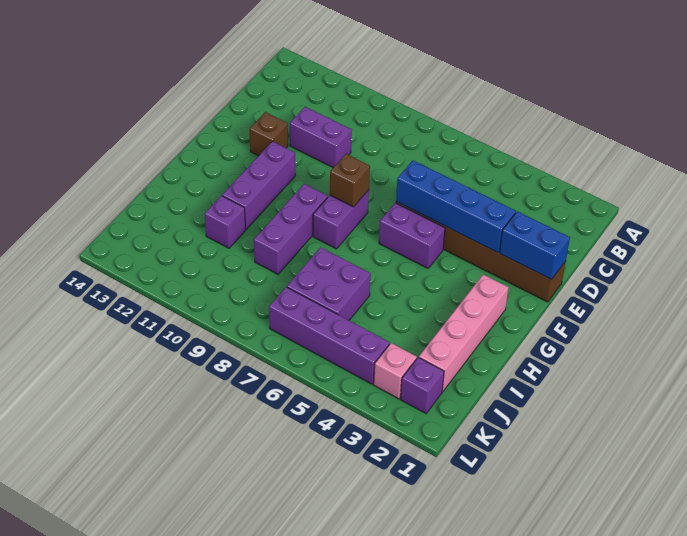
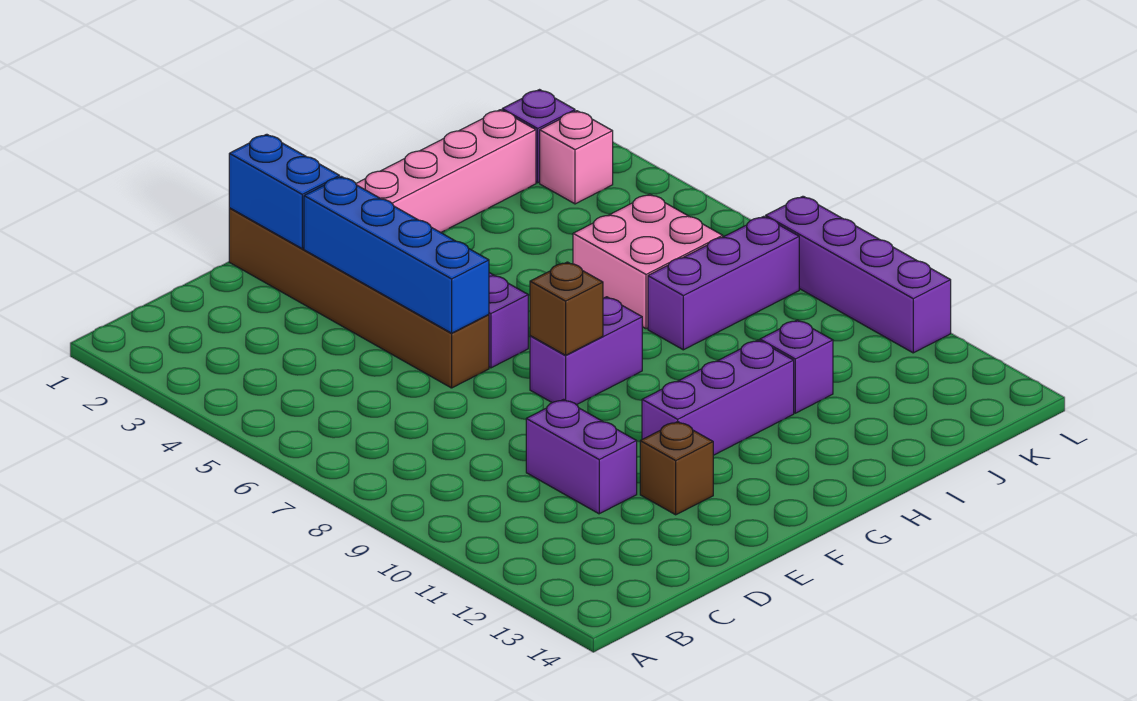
purple brick G9:I9 level 1 -> purple brick I8:K8 level 1
purple brick I6:J7 level 1 -> pink brick I6:J7 level 1
purple brick K4:K7 level 1 -> purple brick L8:L11 level 1

